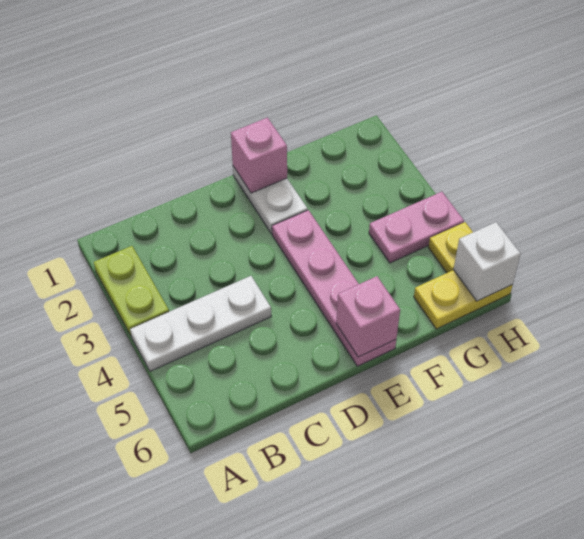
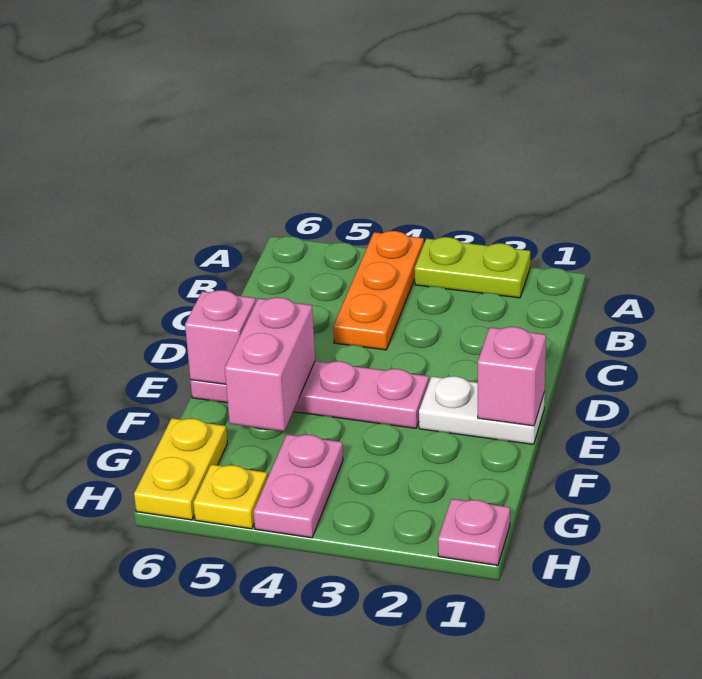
white plate A4:C4 level 1 -> orange plate A4:C4 level 1
none -> pink brick E5:F5 level 2
none -> pink plate H1 level 1
white brick H6 level 2 -> none

